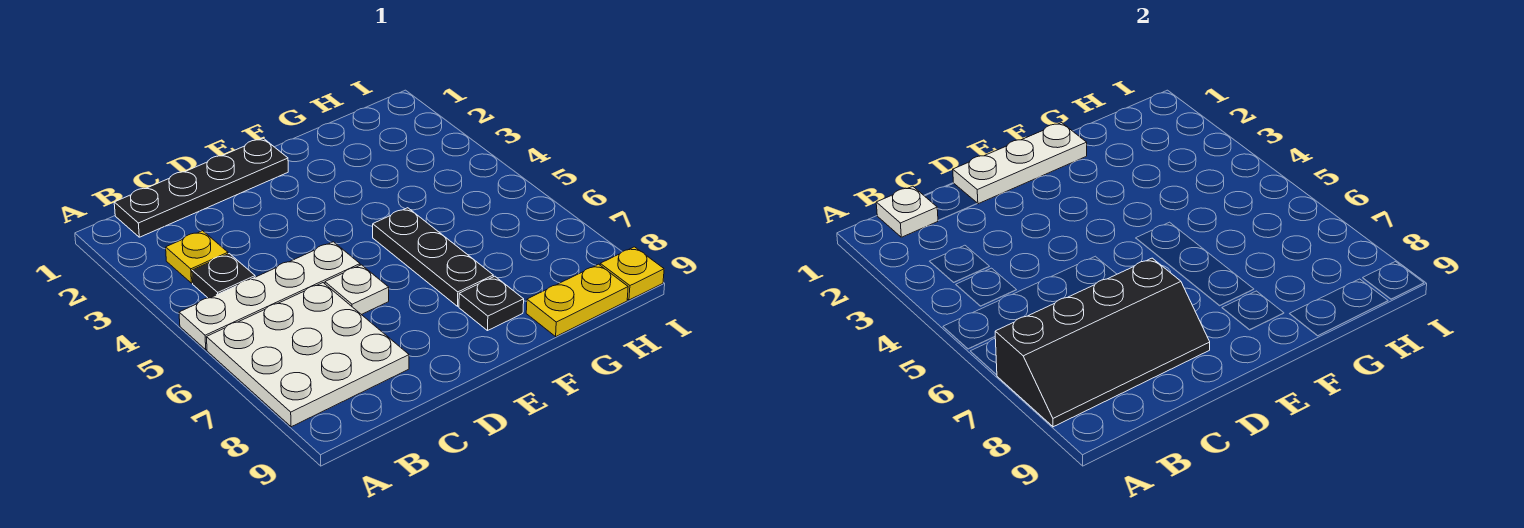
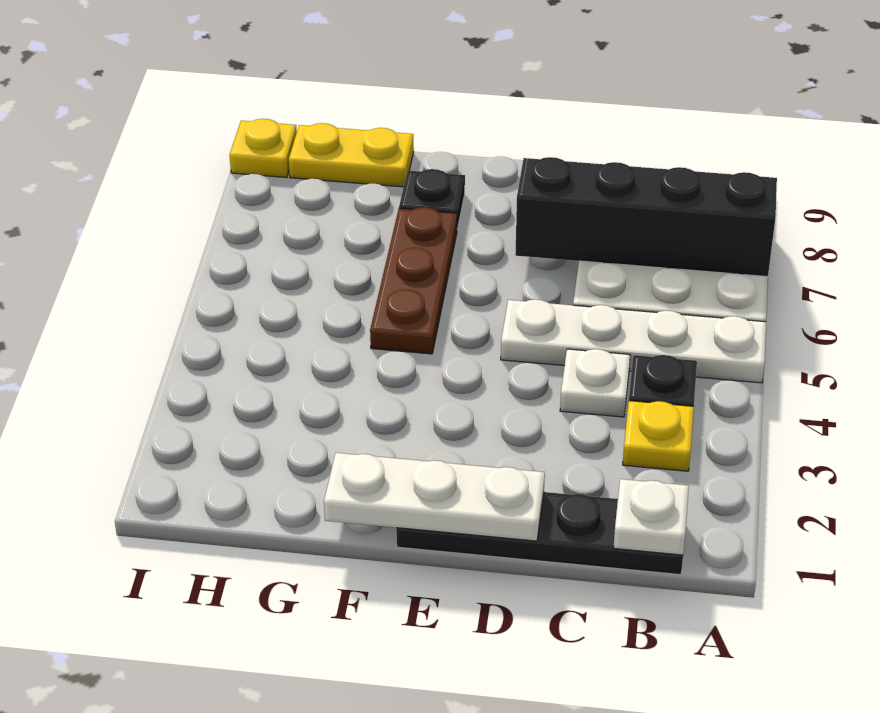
white plate D6 level 1 -> white plate C4 level 1
black plate F5:F7 level 1 -> brown plate F5:F7 level 1

